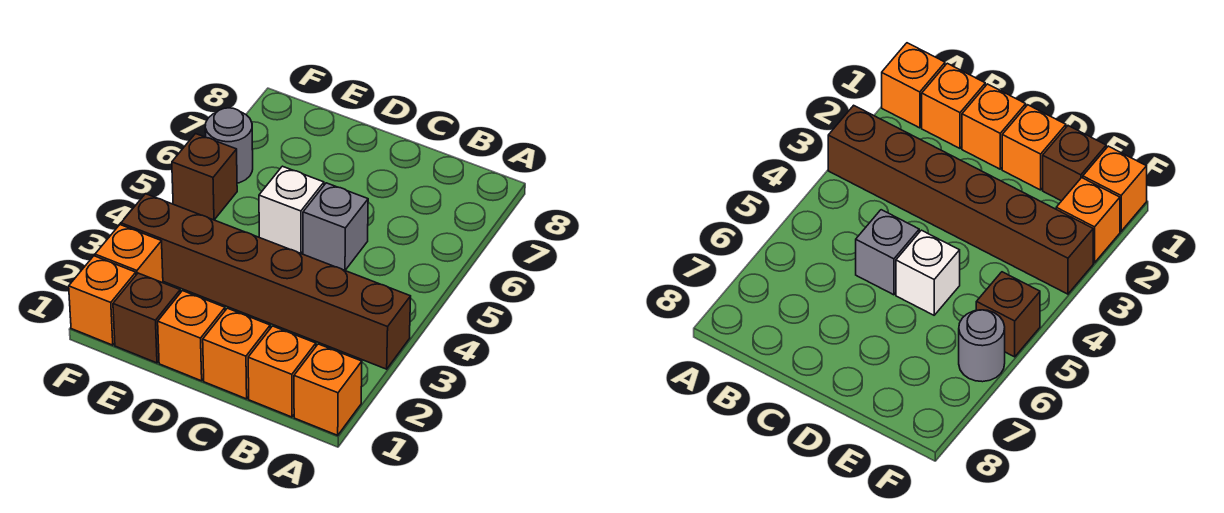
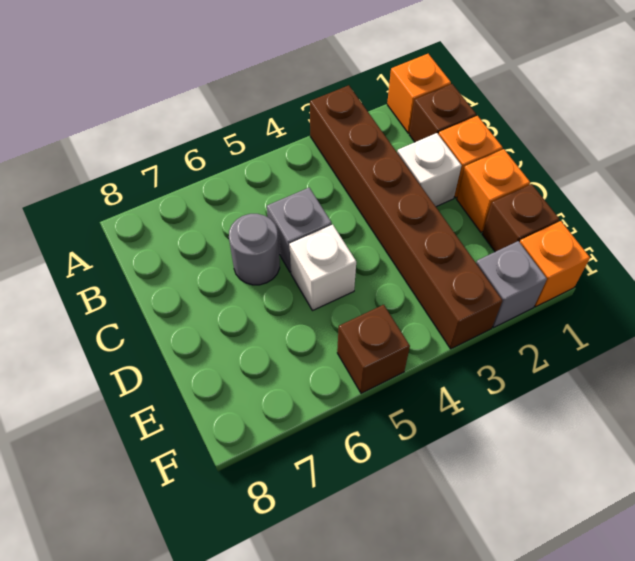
orange brick B1 level 1 -> brown brick B1 level 1
none -> white brick C2 level 1
orange brick F2 level 1 -> grey brick F2 level 1
grey round brick F6 level 1 -> grey round brick C6 level 1

